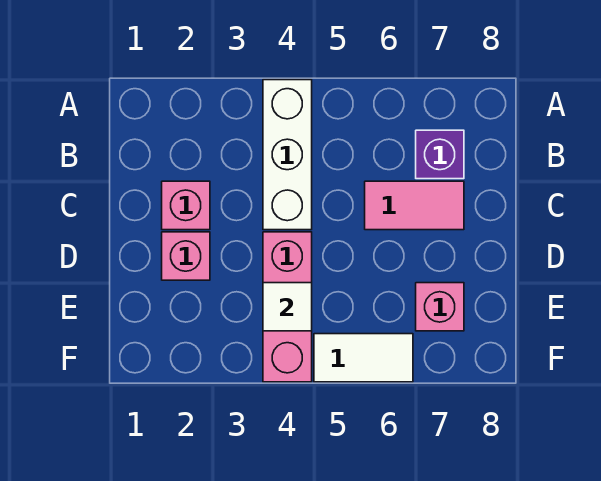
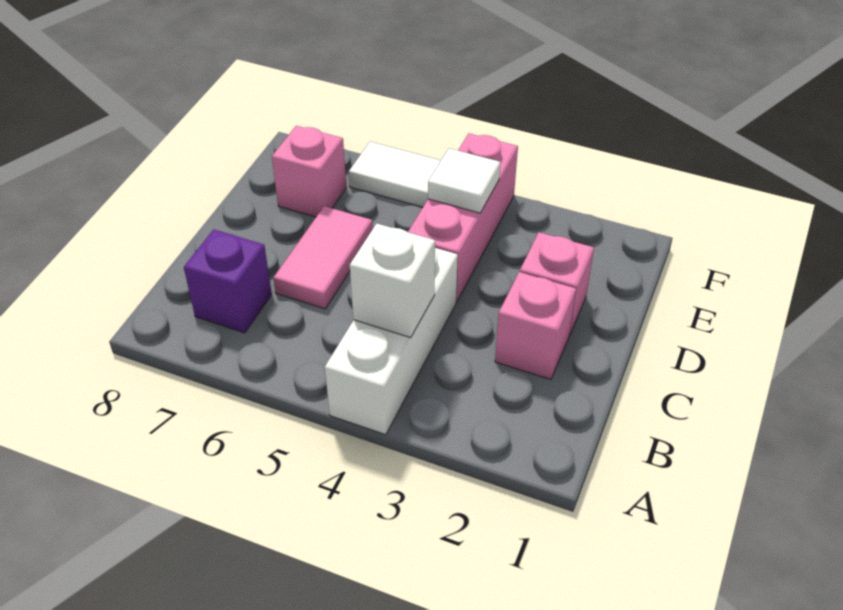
none -> white brick B4 level 2
pink tile C6:C7 level 1 -> pink tile C6:D6 level 1

